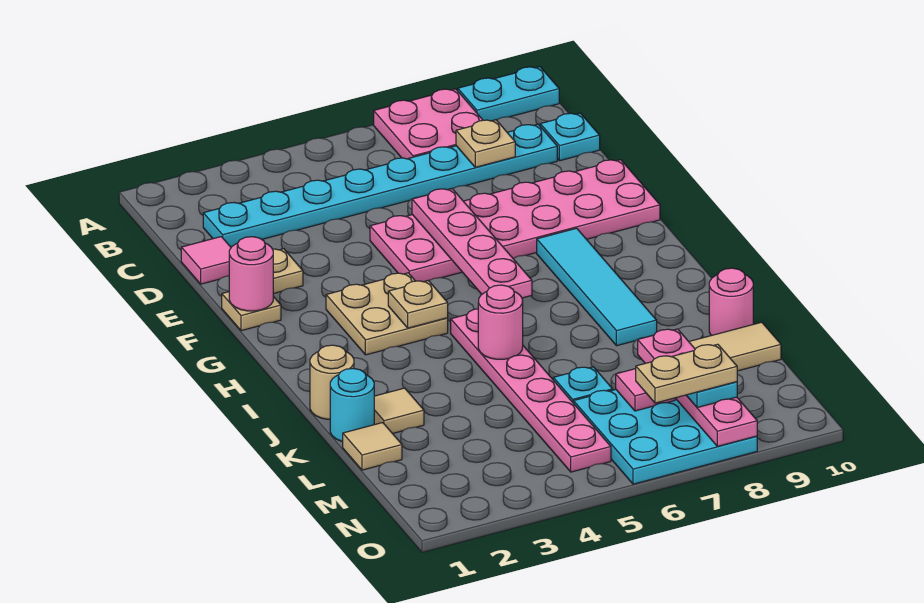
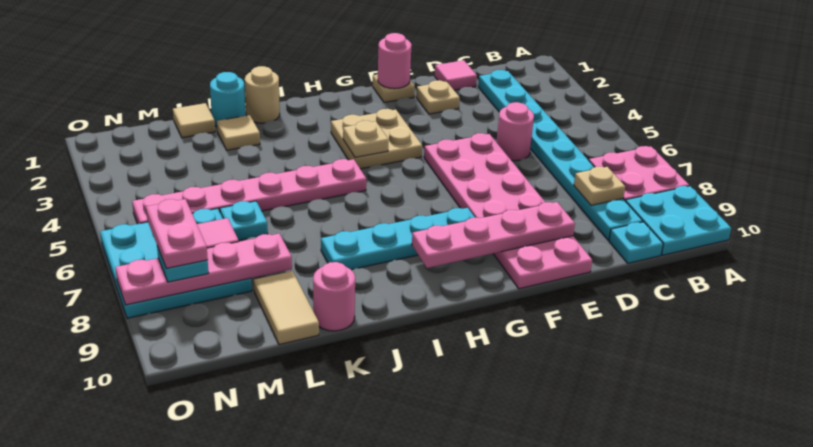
cyan plate A9:A10 level 1 -> cyan plate A9:B10 level 1
pink plate E6:H6 level 2 -> pink plate E9:H9 level 2
cyan tile G8:J8 level 1 -> cyan plate G8:J8 level 1
pink round brick J5 level 2 -> pink round brick D5 level 1
tan plate N7:N8 level 4 -> pink plate N7:N8 level 4

